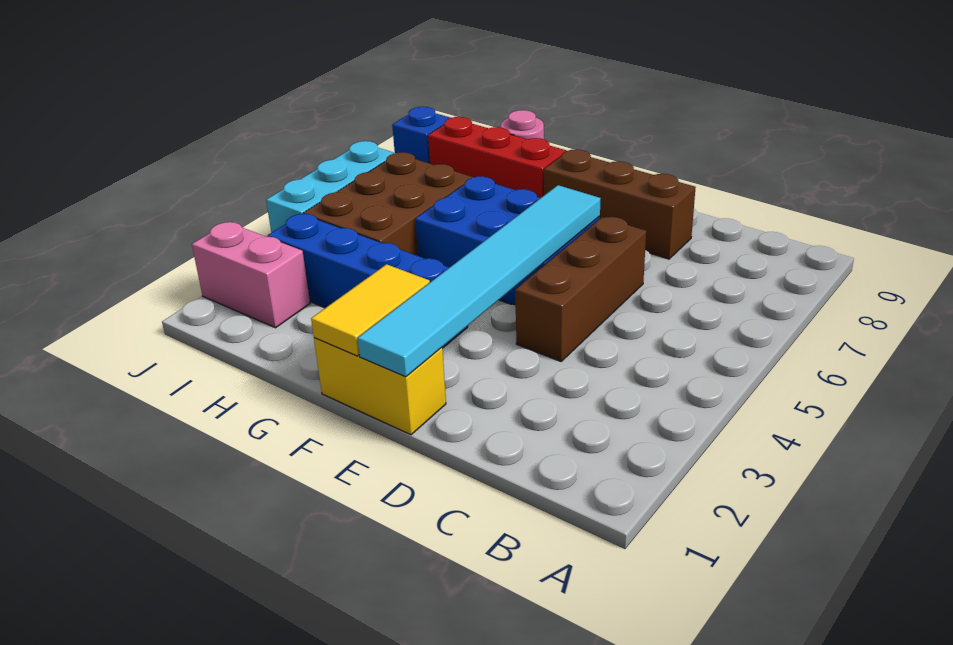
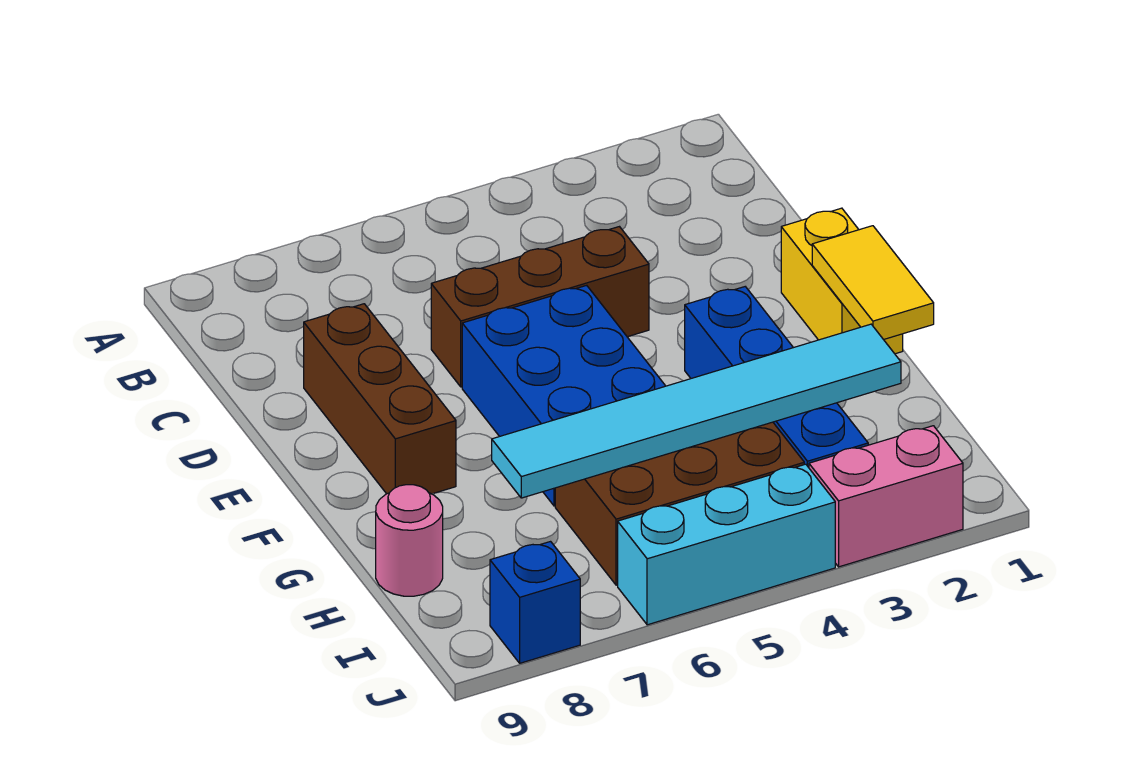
cyan tile E1:E6 level 2 -> cyan tile H2:H7 level 2
yellow tile F1:F2 level 2 -> yellow tile F1:G1 level 2
red brick G8:I8 level 1 -> none
pink brick I2:J2 level 1 -> pink brick J2:J3 level 1

